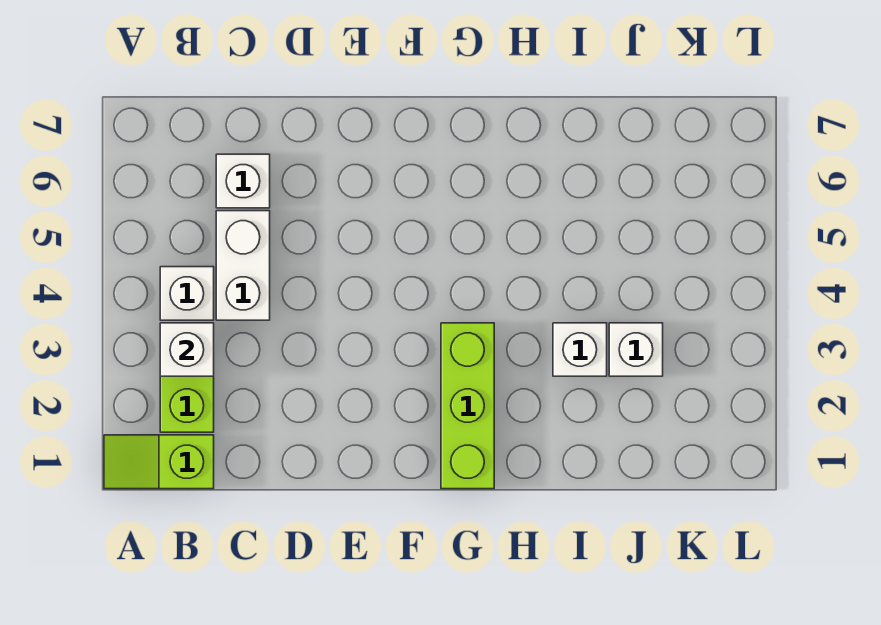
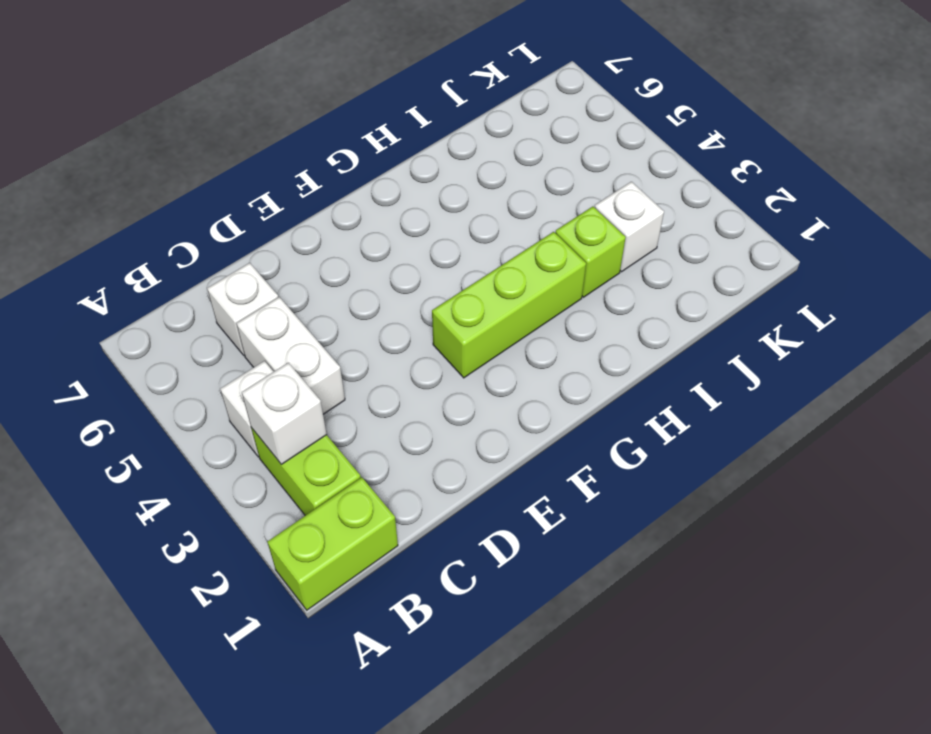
lime slope A1:B1 level 1 top B -> lime brick A1:B1 level 1
lime brick G1:G3 level 1 -> lime brick F3:H3 level 1
white brick I3 level 1 -> lime brick I3 level 1

